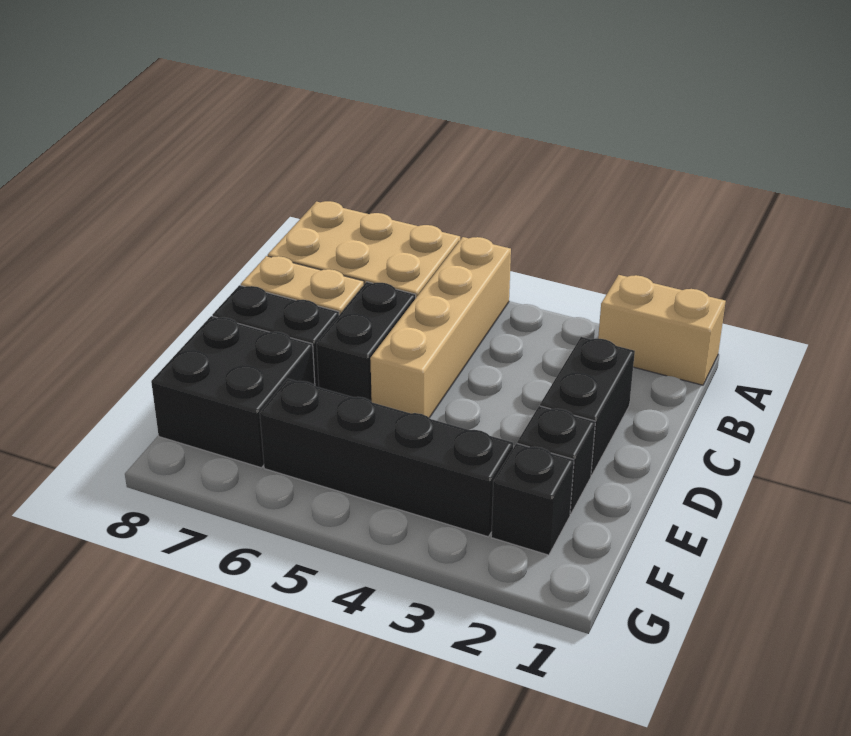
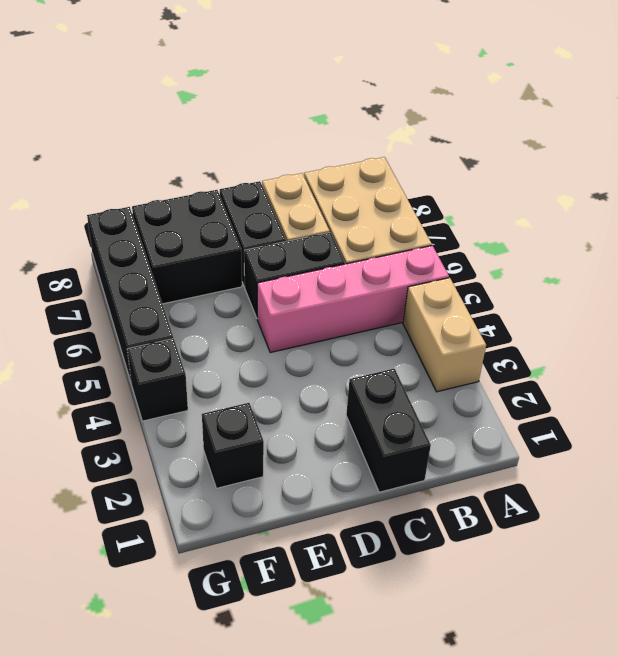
tan brick A1:A2 level 1 -> tan brick A3:A4 level 1
tan brick A5:D5 level 1 -> pink brick A5:D5 level 1
black brick C2:D2 level 1 -> black brick C1:C2 level 1
black brick E2 level 1 -> black brick G4 level 1
black brick F3:F6 level 1 -> black brick G5:G8 level 1

